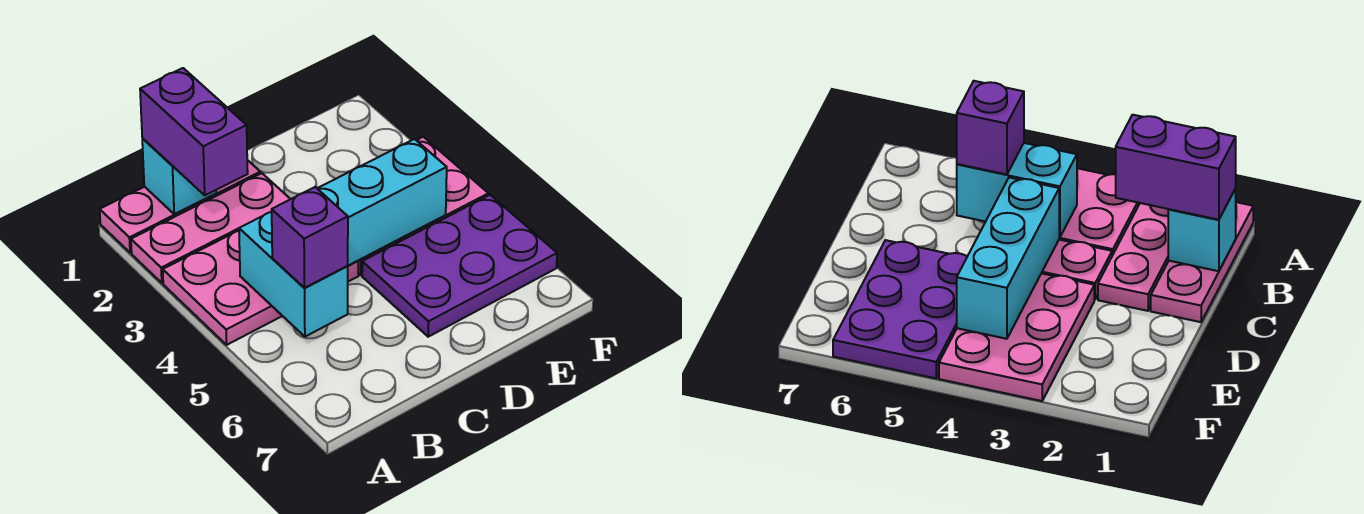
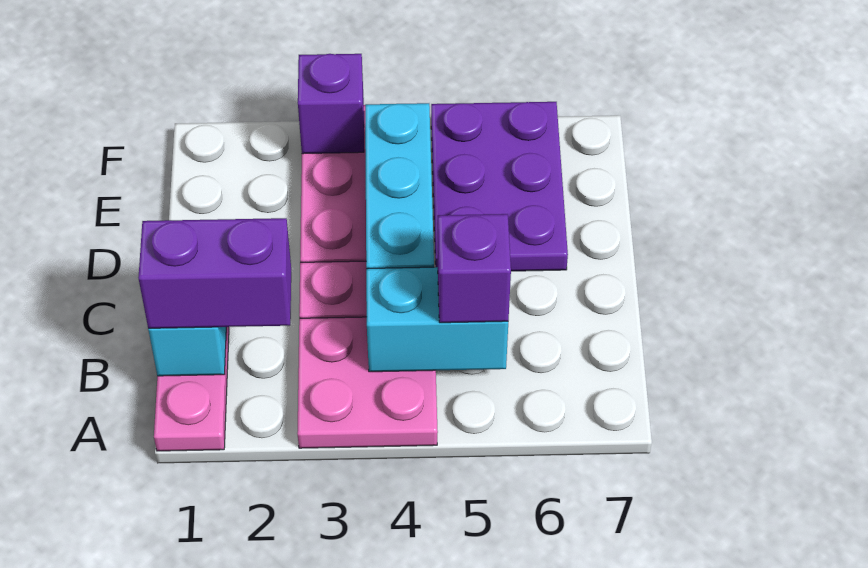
pink plate A2:C2 level 1 -> none
none -> purple brick F3 level 2

